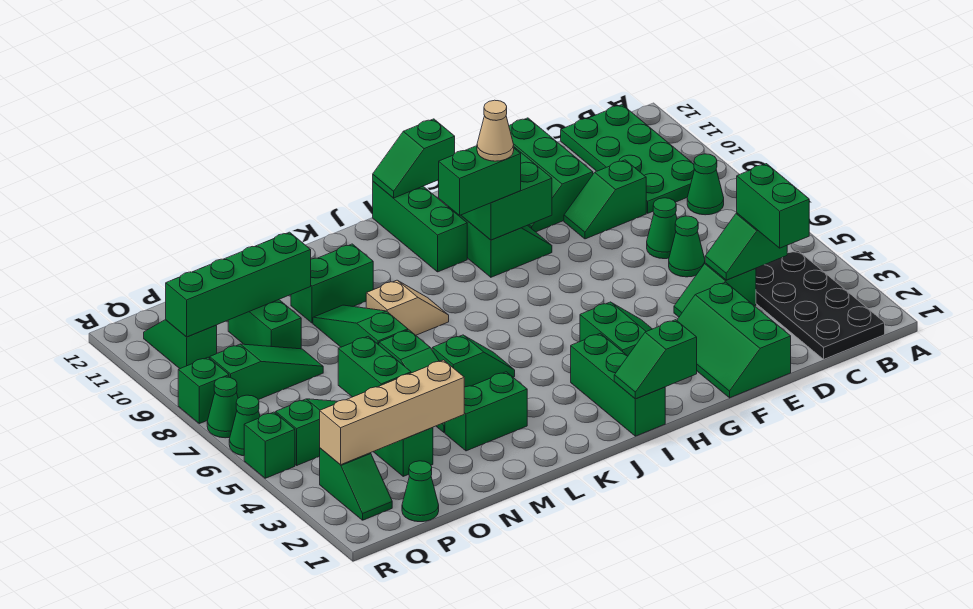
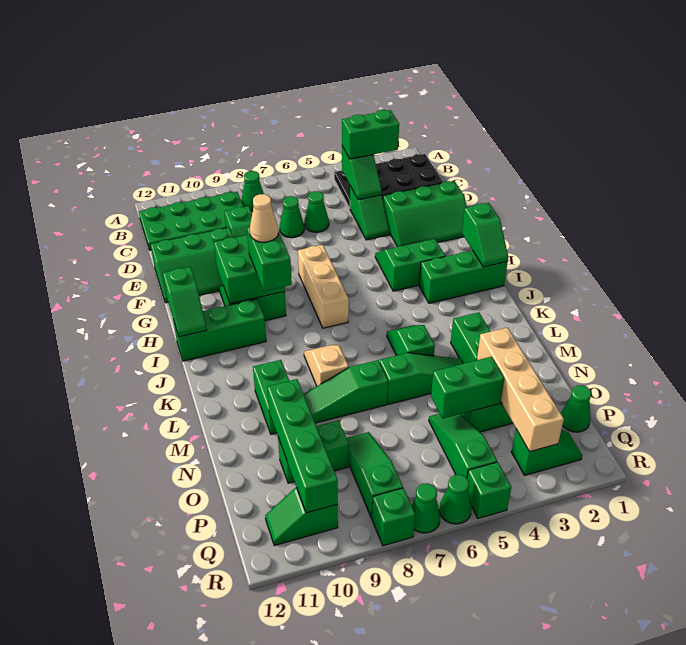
none -> tan brick G7:I7 level 1

